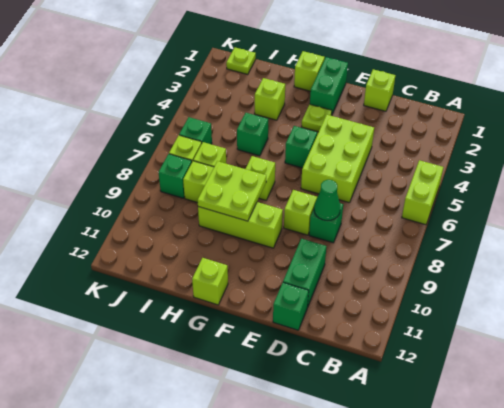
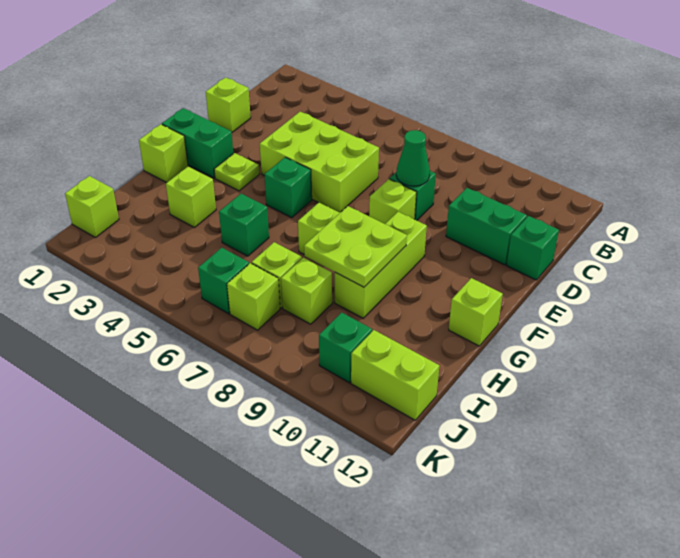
lime brick A5:A6 level 1 -> lime brick J11:J12 level 1
lime plate J1 level 1 -> lime brick J1 level 1
green brick J8 level 1 -> green brick J10 level 1

